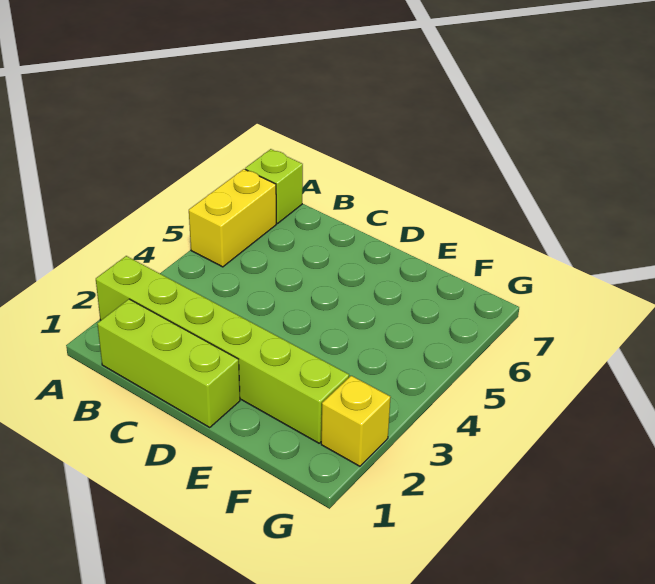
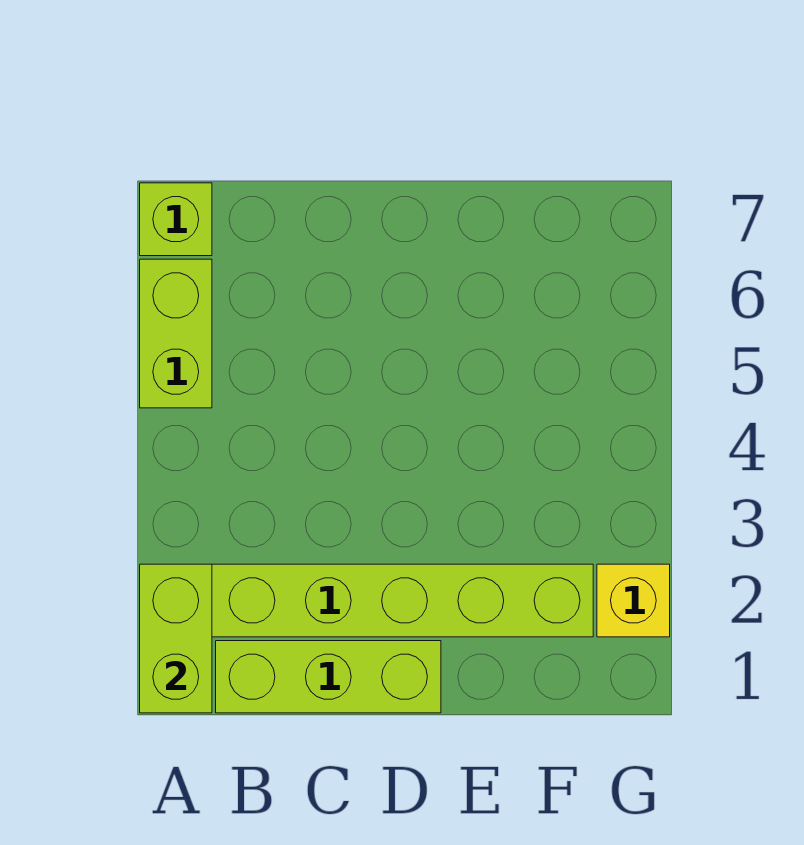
none -> lime brick A1:A2 level 2
yellow brick A5:A6 level 1 -> lime brick A5:A6 level 1

